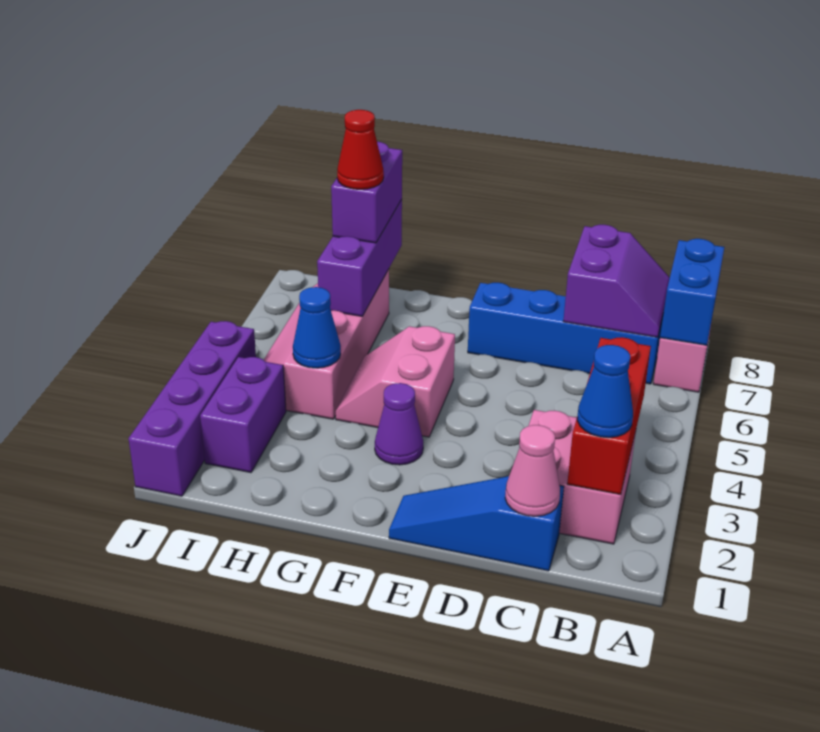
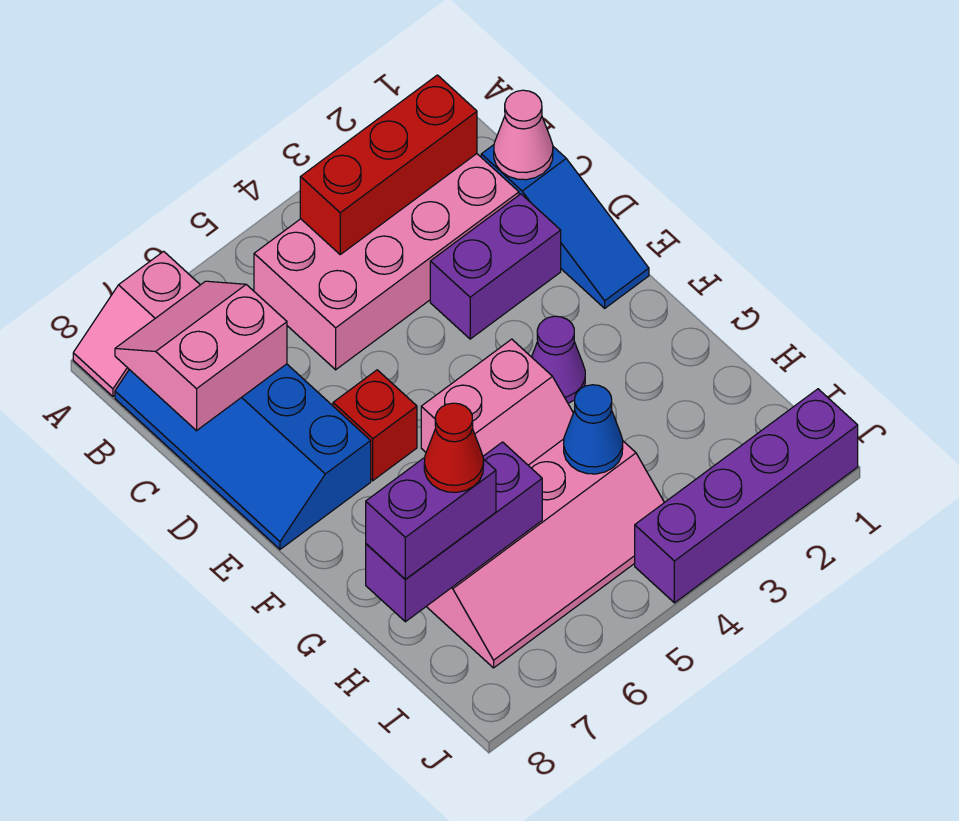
blue brick A7:A8 level 2 -> none
pink brick B2:C3 level 1 -> pink brick B2:C5 level 1
blue cone B2 level 3 -> none
purple slope B7:C8 level 2 top C -> pink slope B7:C8 level 2 top C
none -> red brick E6 level 1
purple brick I2:I3 level 1 -> purple brick D2:D3 level 1

